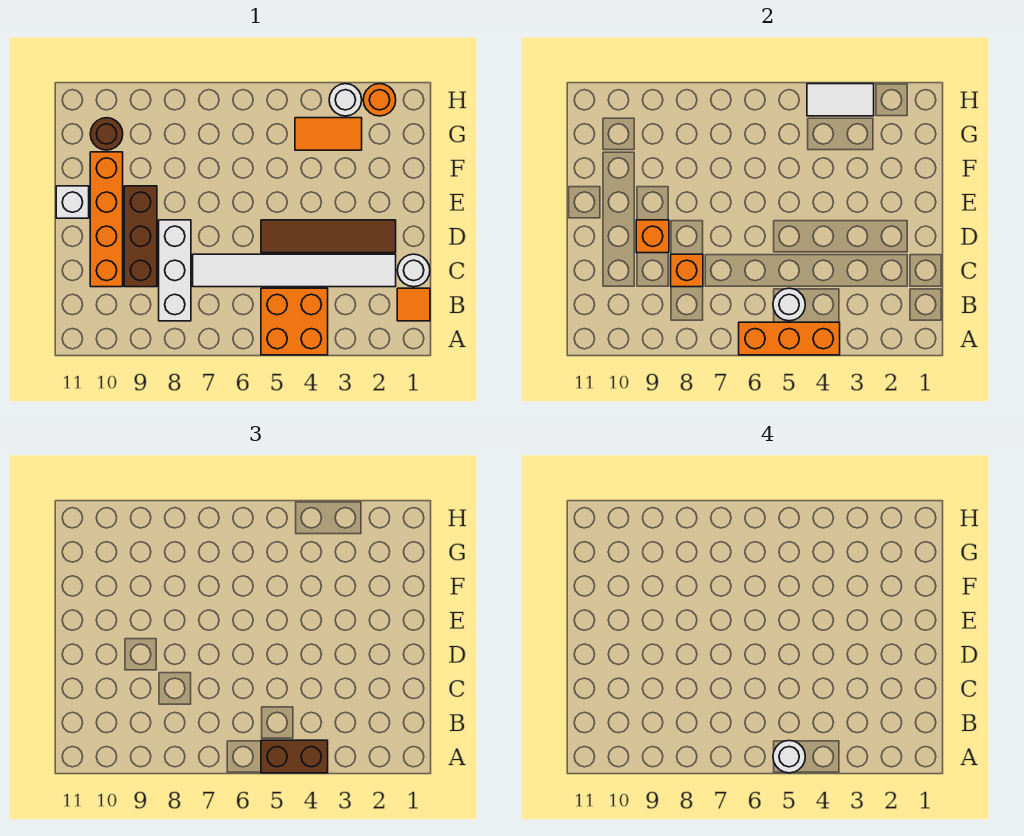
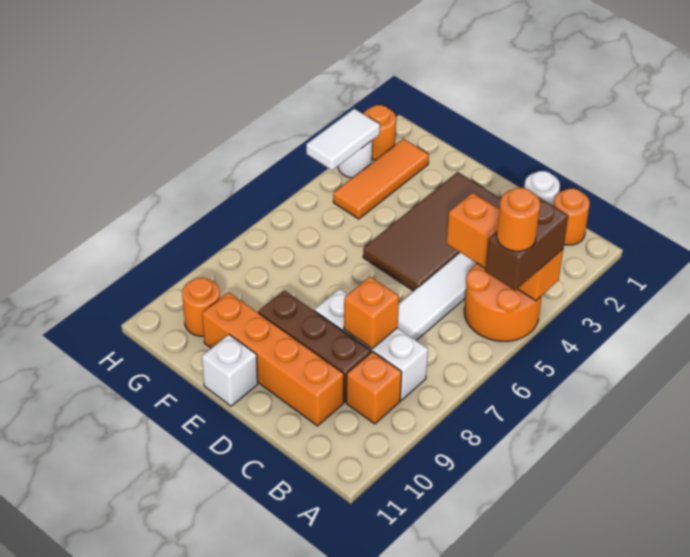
orange brick A4:B5 level 1 -> orange round brick A4:B5 level 1
orange brick A4:A6 level 2 -> orange brick A4:C4 level 2
white round brick A5 level 4 -> orange round brick A5 level 4
orange tile B1 level 1 -> orange round brick B1 level 1
white round brick B5 level 2 -> none
brown tile D2:D5 level 1 -> brown tile D2:E5 level 1
orange brick D9 level 2 -> orange brick B9 level 1
orange tile G3:G4 level 1 -> orange tile G2:G4 level 1
brown round brick G10 level 1 -> orange round brick G10 level 1

